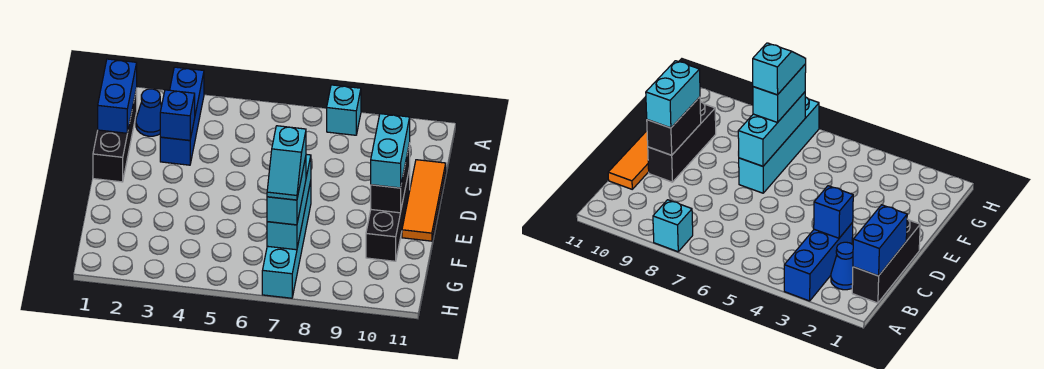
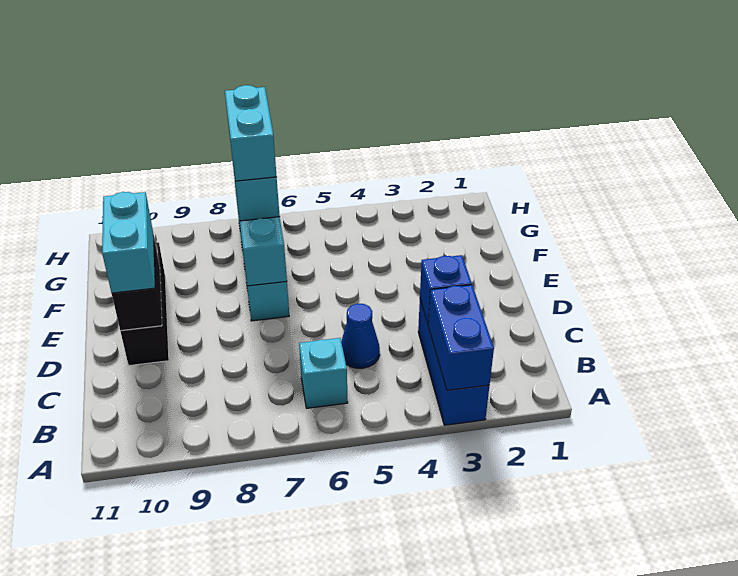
cyan brick A8 level 1 -> cyan brick B6 level 1
black brick B1:D1 level 1 -> none
blue brick B1:C1 level 2 -> blue brick A3:B3 level 2
blue cone B2 level 1 -> blue cone C5 level 1
orange tile C11:E11 level 1 -> none
cyan slope F7:G7 level 4 top F -> cyan brick F7:G7 level 4

